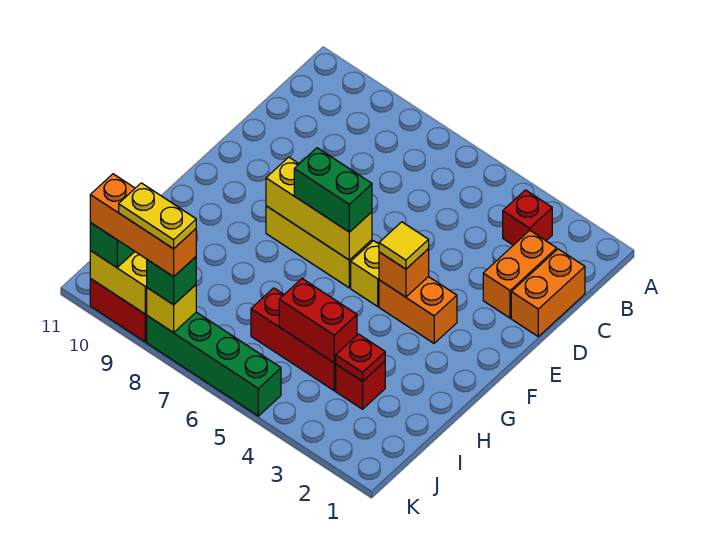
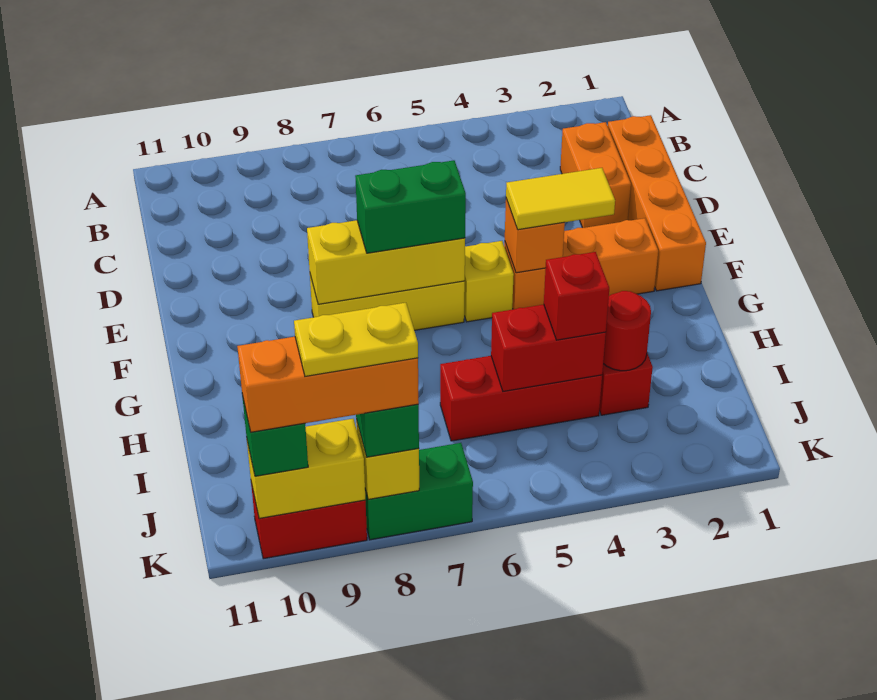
red brick B3 level 1 -> red brick I4 level 3
orange brick C1:D1 level 1 -> orange brick C1:F1 level 1
orange brick F3:F4 level 1 -> orange brick F2:F4 level 1
yellow tile F4 level 3 -> yellow tile F3:F4 level 3
red plate I3 level 2 -> red round brick I3 level 2
green brick K5:K8 level 1 -> green brick K7:K8 level 1

